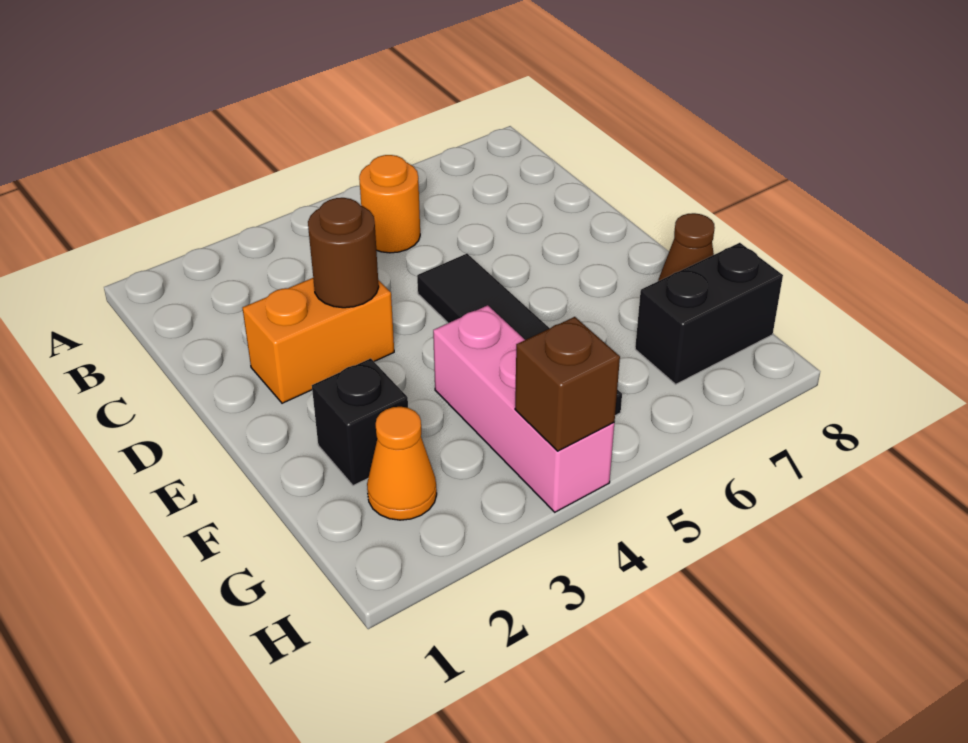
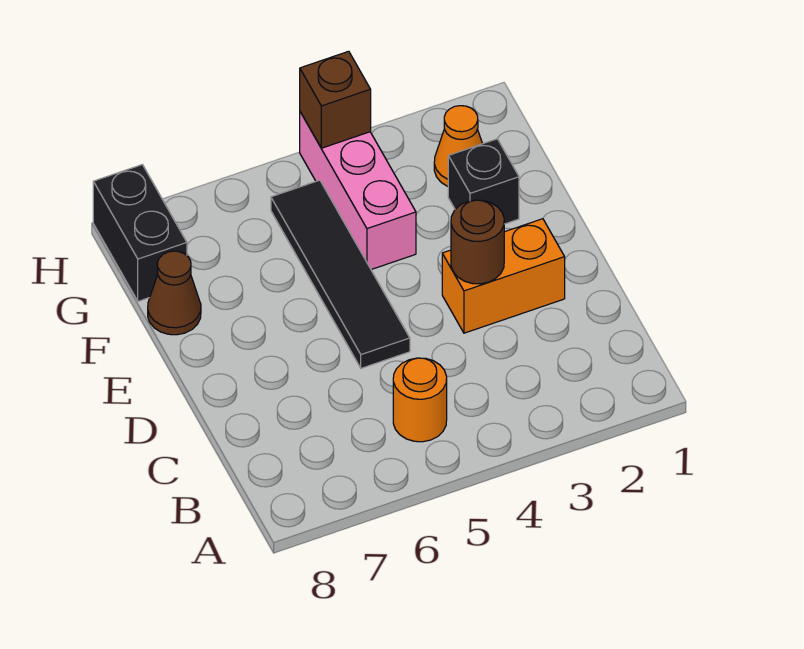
black brick G7:G8 level 1 -> black brick G8:H8 level 1

